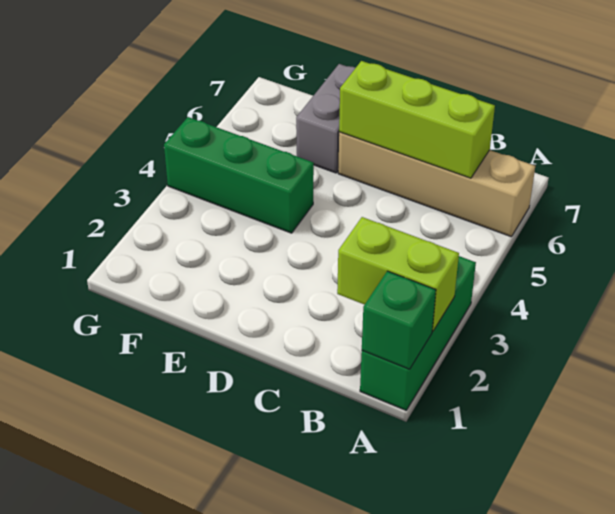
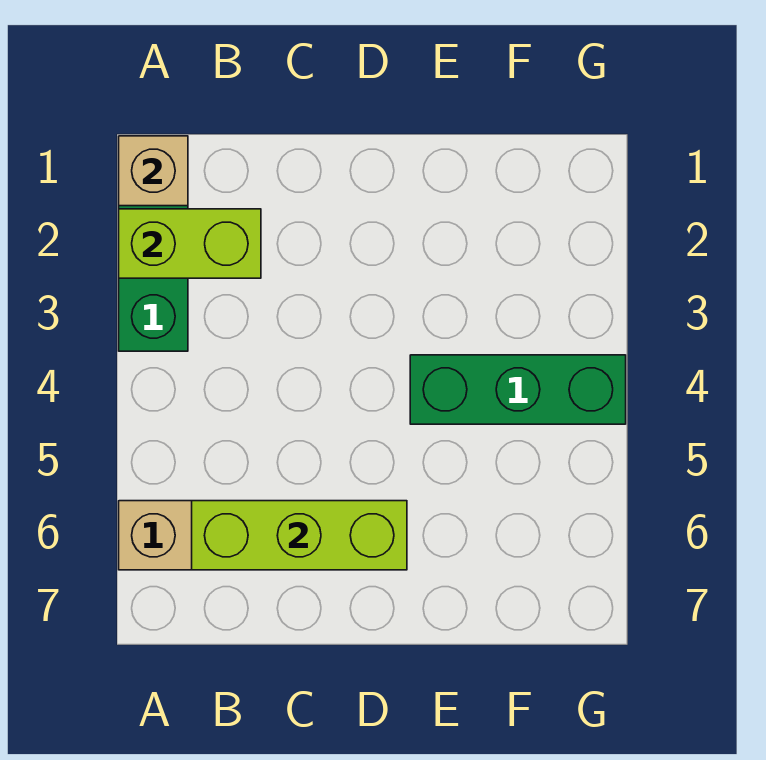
green brick A1 level 2 -> tan brick A1 level 2
grey brick E6:E7 level 1 -> none

